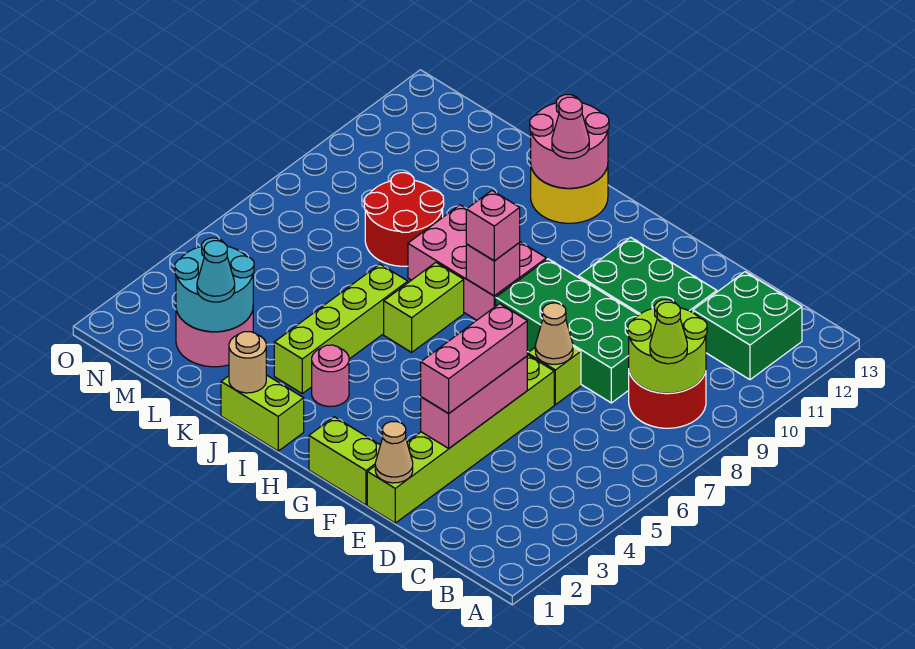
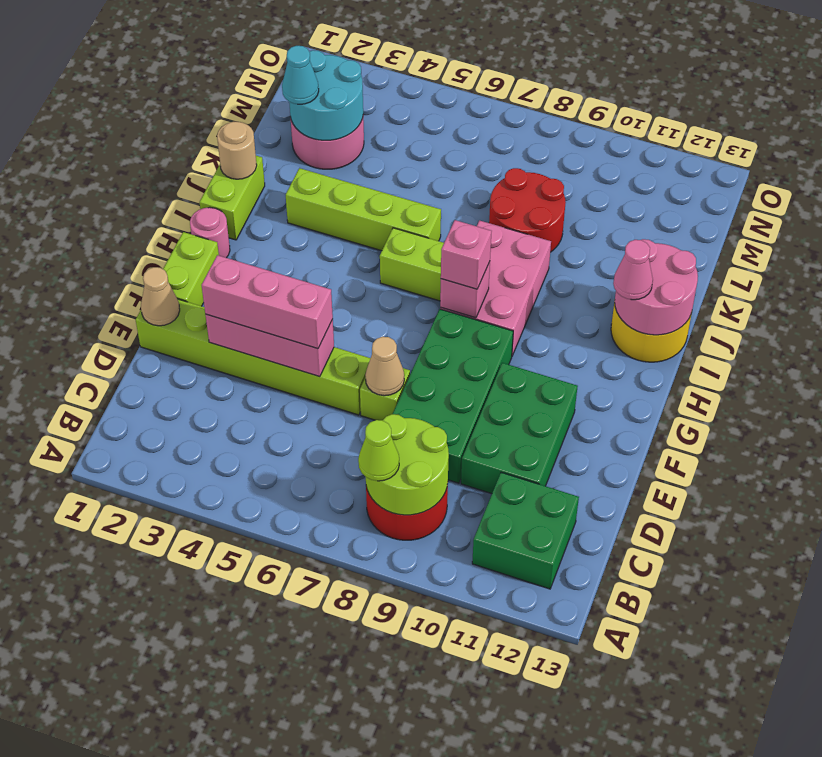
pink round brick I3 level 1 -> pink round brick H1 level 1

